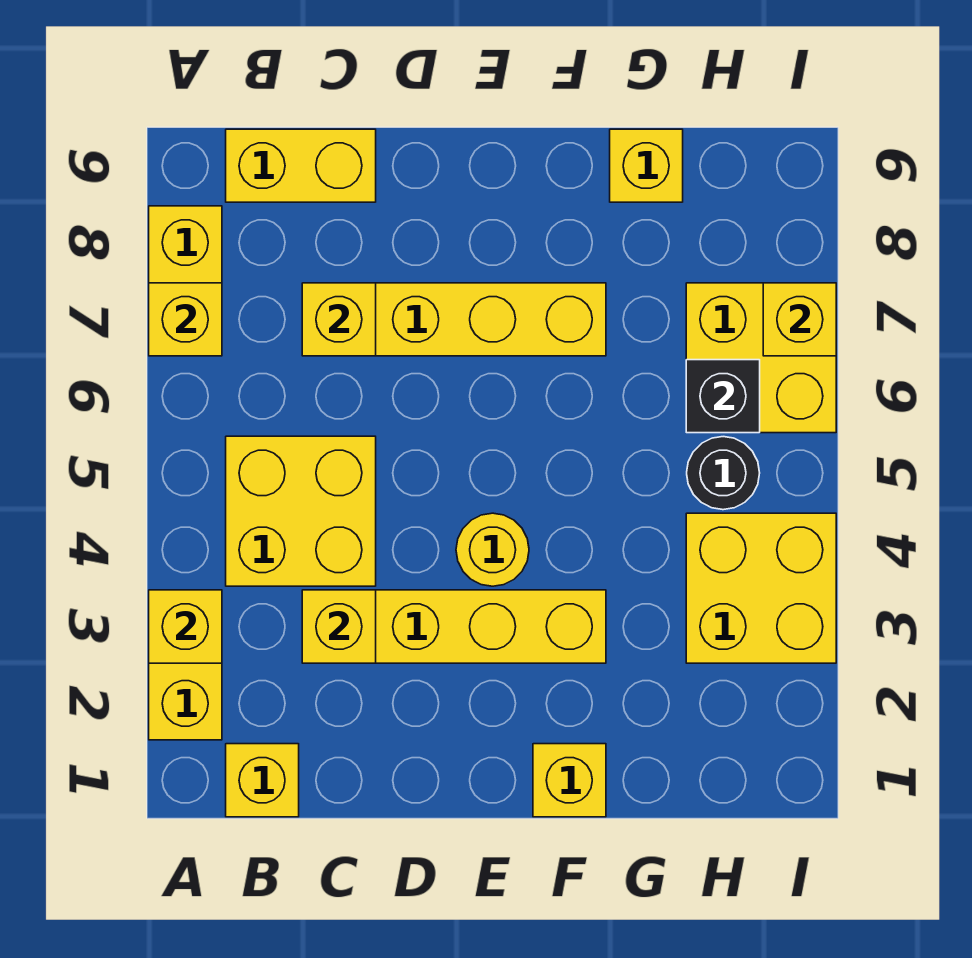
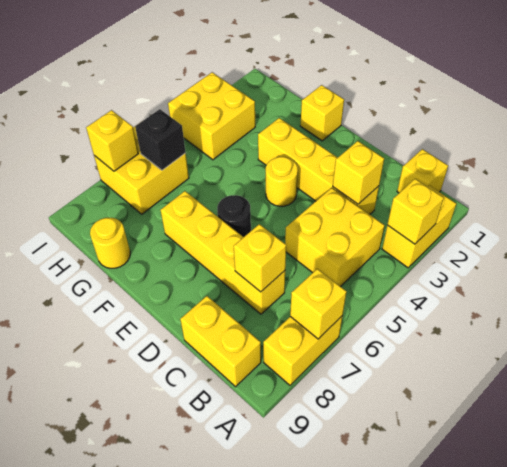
yellow brick G9 level 1 -> yellow round brick G9 level 1
black round brick H5 level 1 -> black round brick E6 level 1

